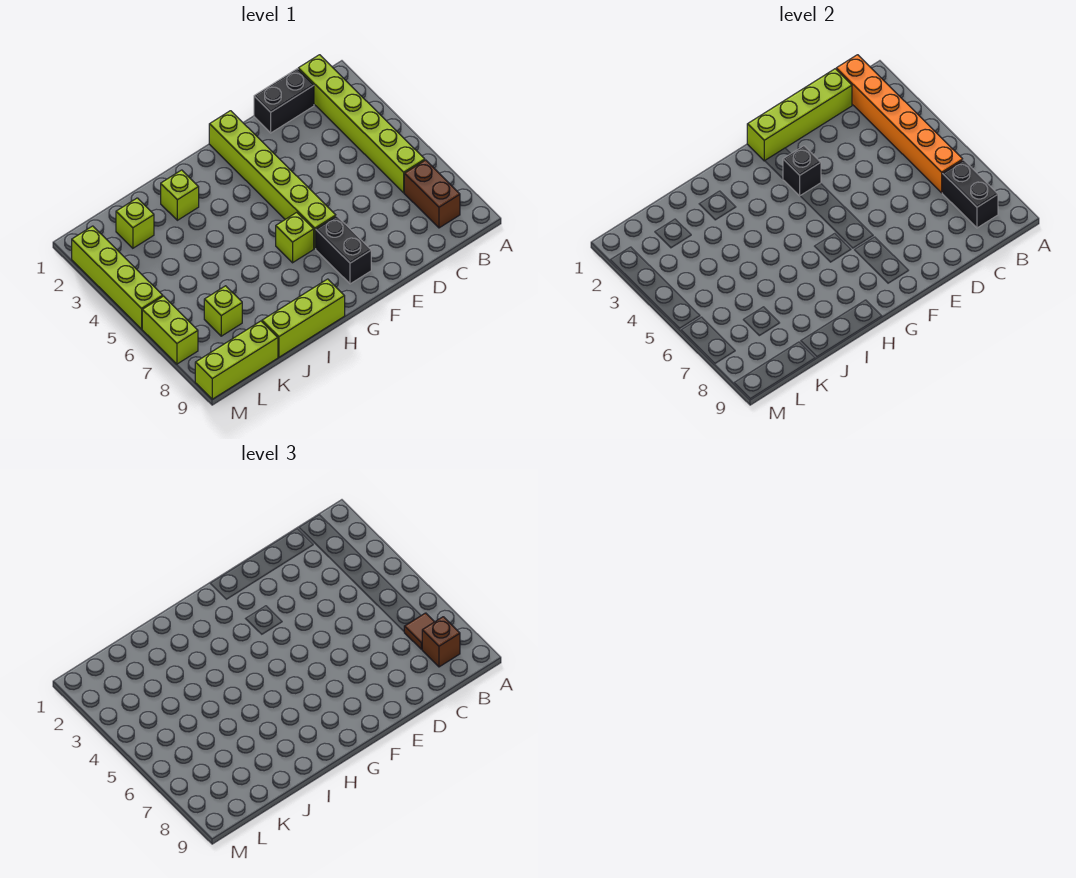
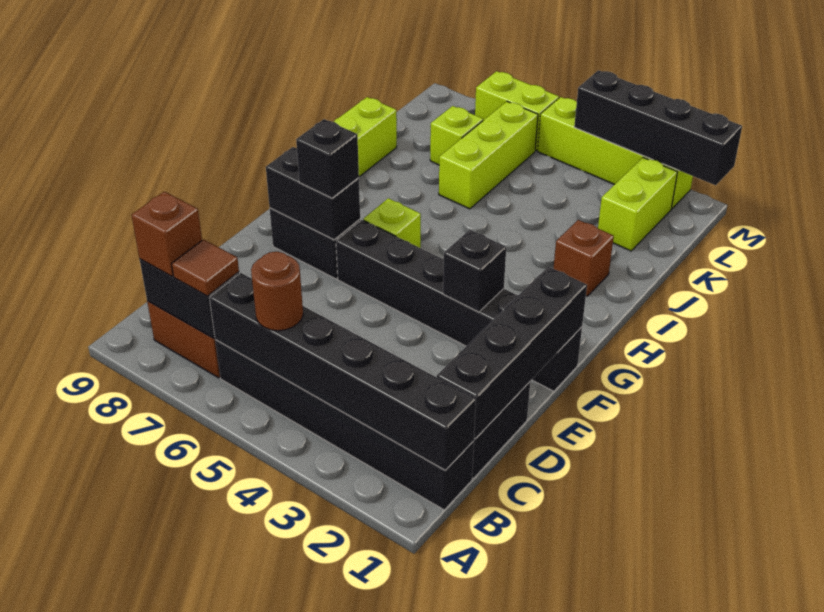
lime brick B1:B6 level 1 -> black brick B1:B6 level 1
orange brick B1:B6 level 2 -> black brick B1:B6 level 2
none -> brown round brick B5 level 3
lime brick C1:F1 level 2 -> black brick C1:F1 level 2
lime brick F1:F6 level 1 -> black brick F1:F6 level 1
none -> black brick F7:F8 level 2
none -> black brick F7 level 3
lime brick I2 level 1 -> brown brick I2 level 1
lime brick K2 level 1 -> lime brick K2:L2 level 1
lime brick K9:M9 level 1 -> lime brick J6:L6 level 1
none -> black brick M1:M4 level 2

